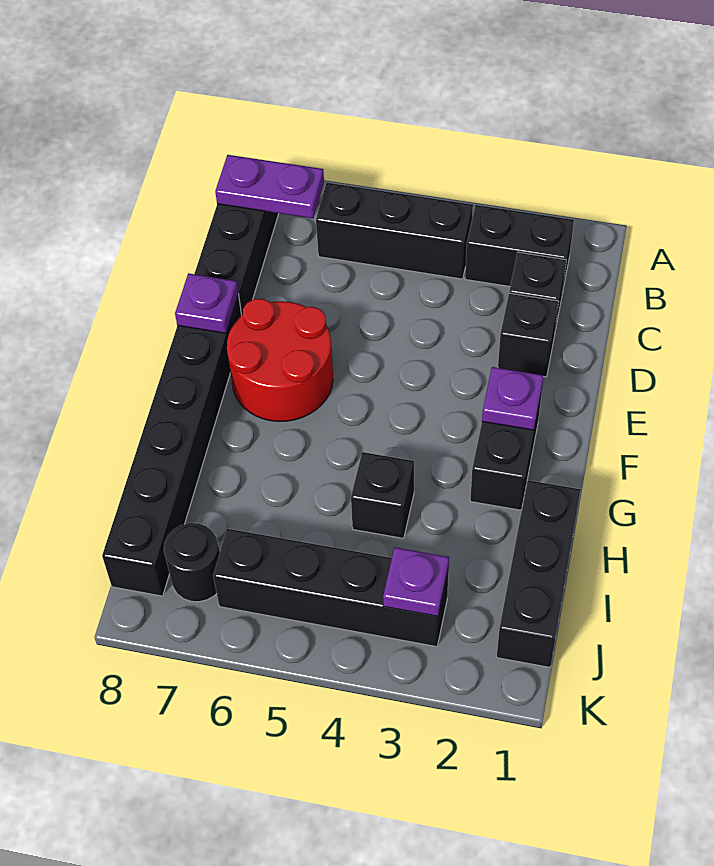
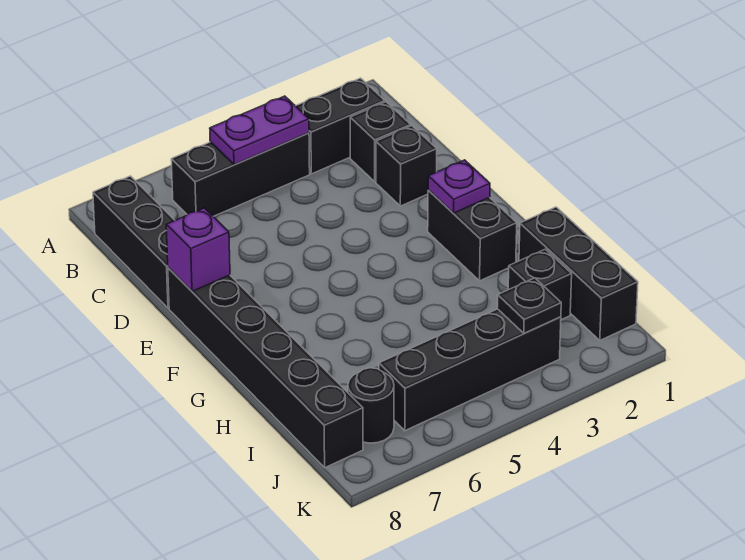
purple plate B7:B8 level 2 -> purple plate B4:B5 level 2
red round brick E6:F7 level 1 -> none
purple plate E8 level 2 -> purple brick E8 level 2
black brick H4 level 1 -> black brick I2 level 1
purple plate J3 level 2 -> black plate J3 level 2

